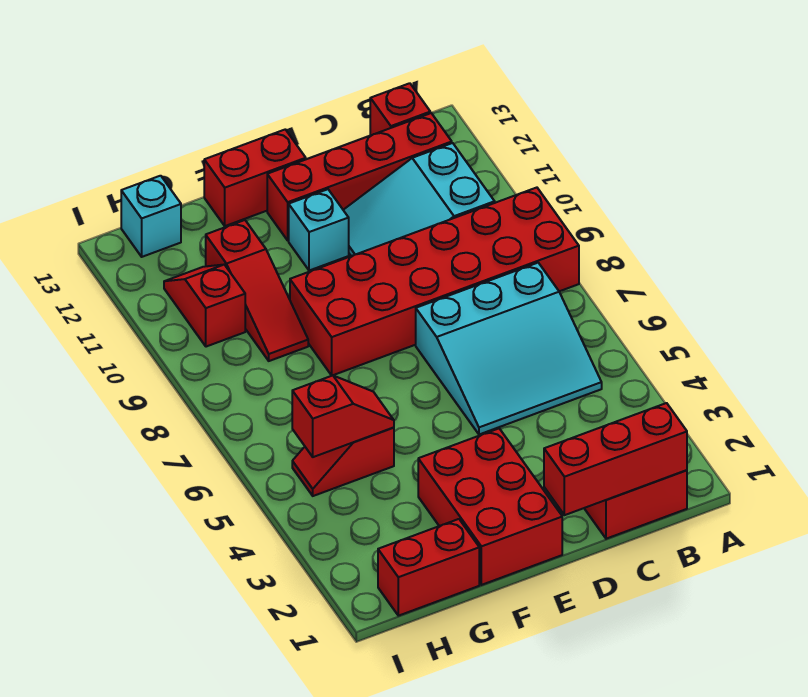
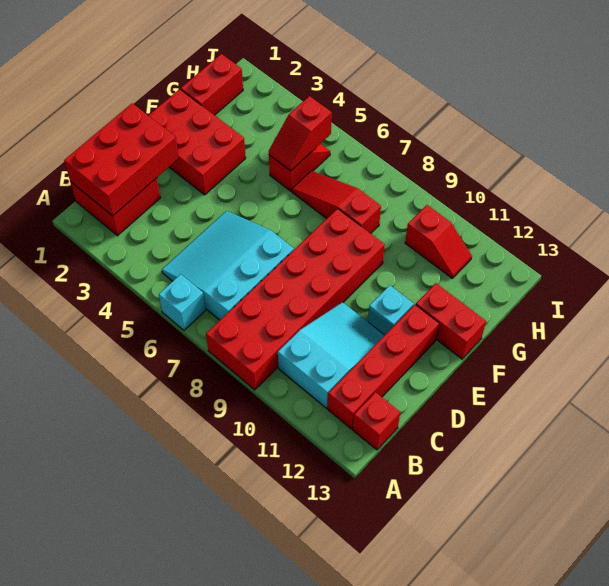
red brick B1:D1 level 2 -> red brick B1:D2 level 2
red brick E13:F13 level 1 -> red brick F12:F13 level 1
red slope G9:G11 level 1 top 11 -> red slope G6:G8 level 1 top 8
cyan brick H13 level 1 -> cyan brick A6 level 1

